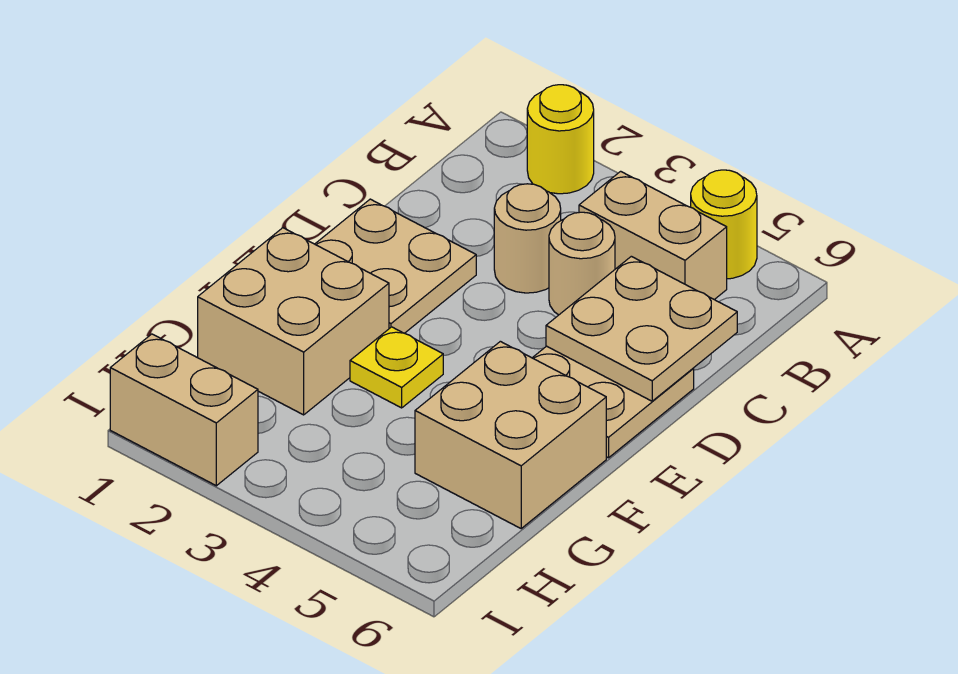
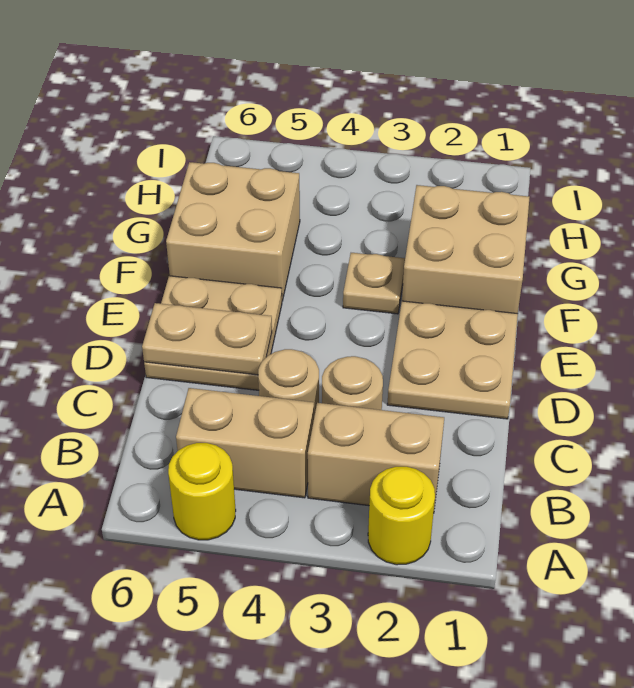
tan plate C5:D6 level 2 -> tan plate D5:D6 level 2
yellow plate F3 level 1 -> tan plate F3 level 1
tan brick I1:I2 level 1 -> tan brick B2:B3 level 1

